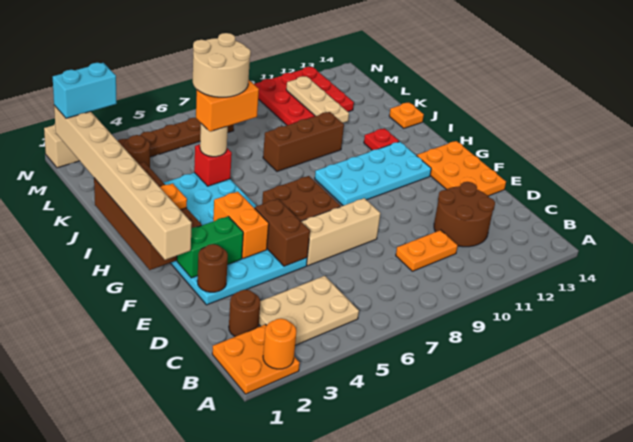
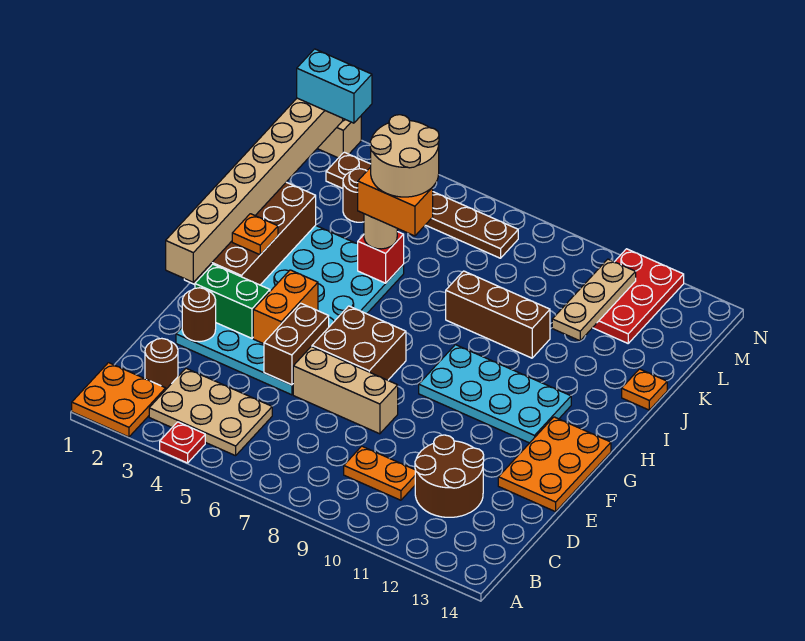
orange round brick A2 level 2 -> none
red plate I12 level 1 -> red plate A4 level 1
red plate L10:N12 level 1 -> red plate L11:N12 level 1

